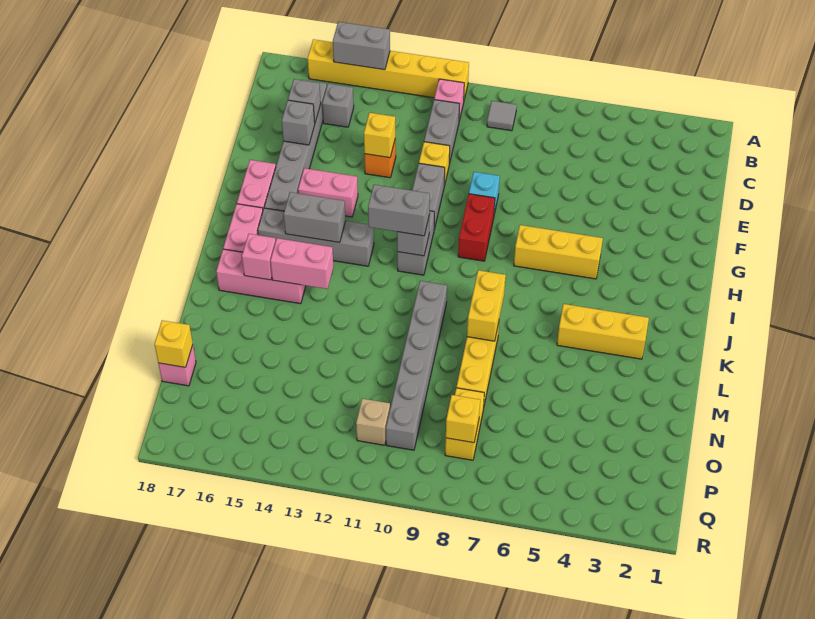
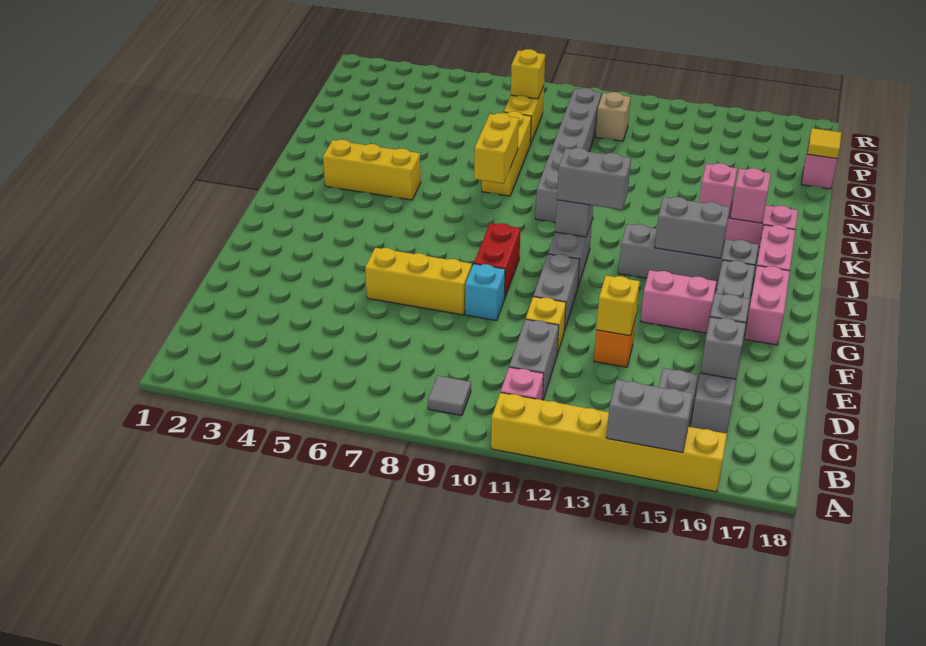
yellow brick H5:H7 level 1 -> yellow brick F6:F8 level 1
pink brick K14:K15 level 2 -> pink brick K15 level 2
yellow brick O18 level 2 -> yellow tile O18 level 2

